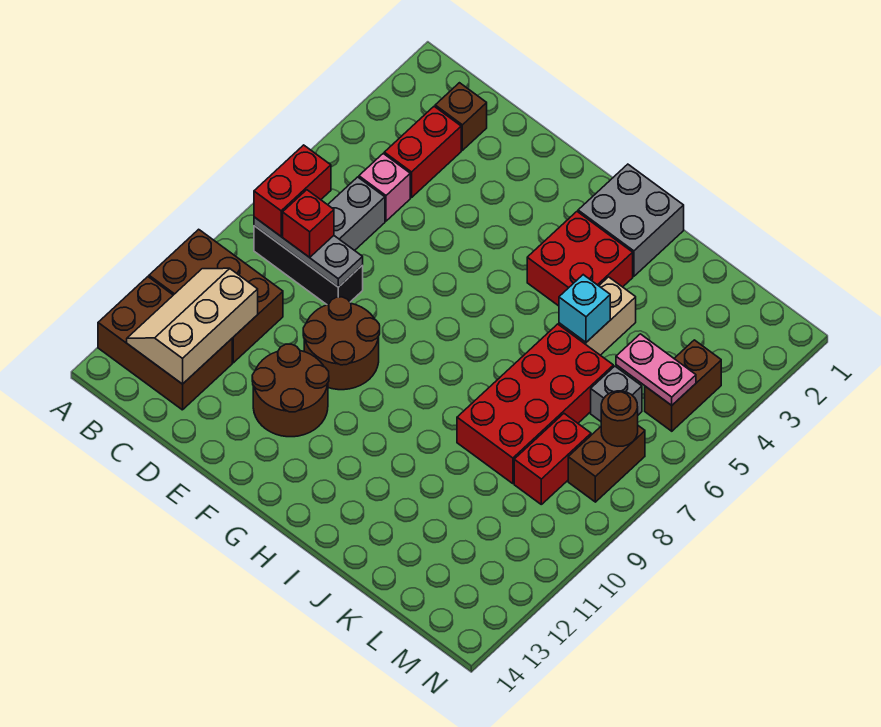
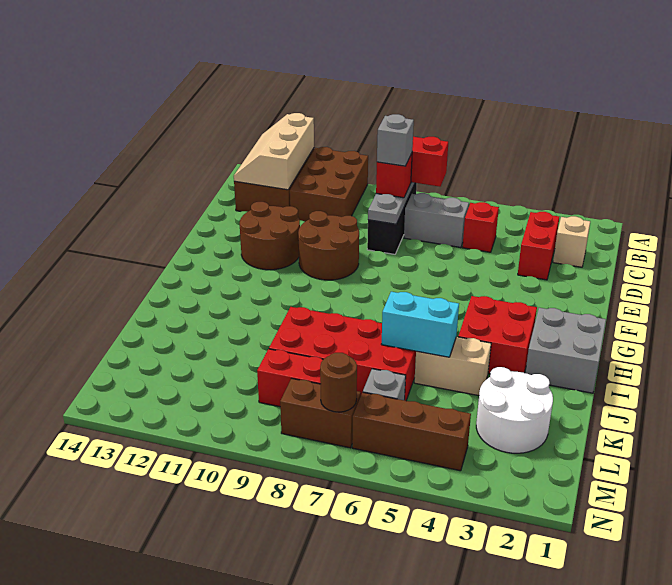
tan slope B11:C13 level 2 top C -> tan slope A12:C13 level 2 top 12
brown brick C2 level 1 -> tan brick C2 level 1
red brick C3:C4 level 1 -> red brick C3:D3 level 1
pink brick C5 level 1 -> red brick C5 level 1
none -> grey brick C8 level 4
cyan brick J5 level 2 -> cyan brick J5:J6 level 2
none -> white round brick K2:L3 level 1
pink plate L5:M5 level 2 -> none
brown brick M4:M5 level 1 -> brown brick M4:M6 level 1

